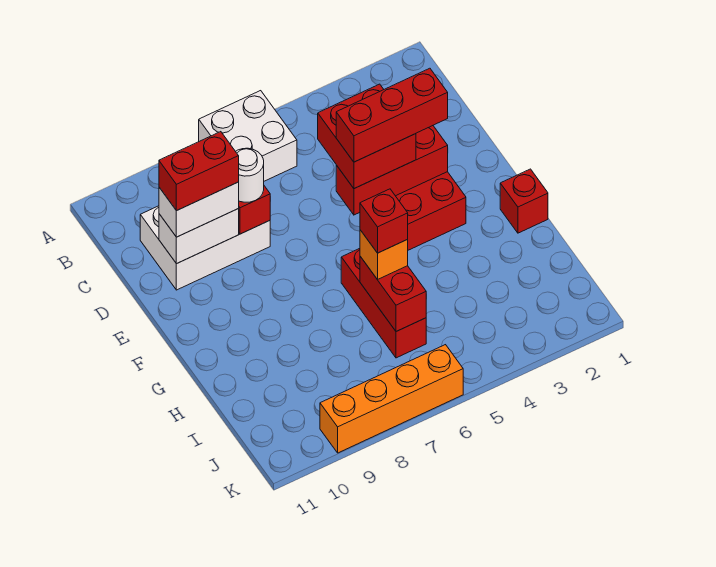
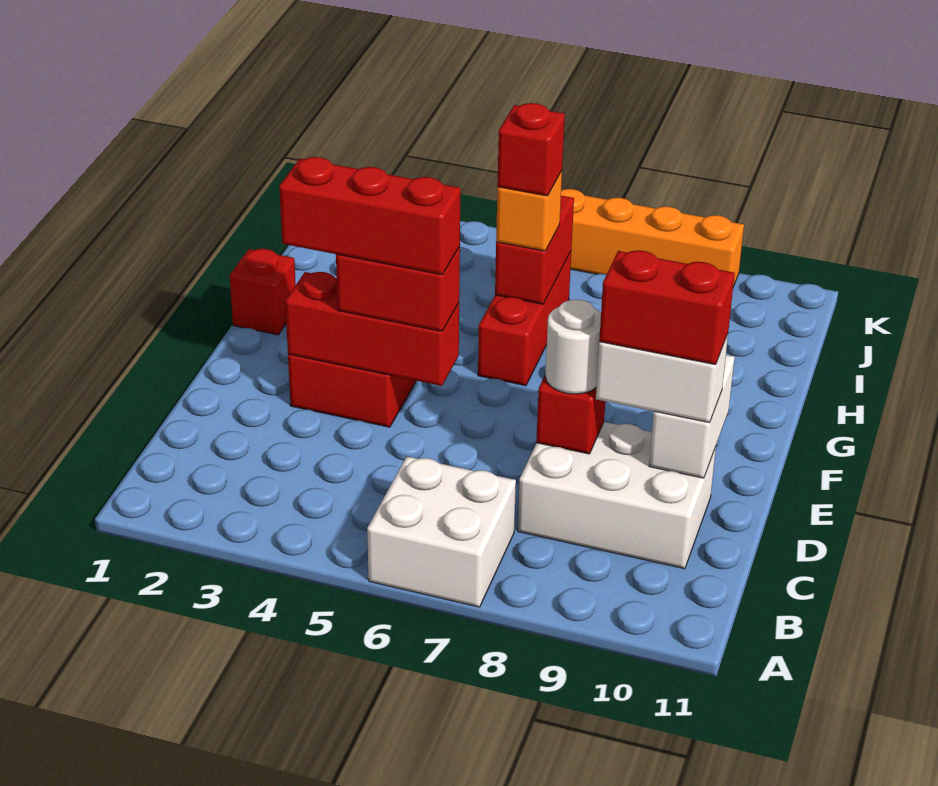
red brick D4:E5 level 3 -> red brick E4:E5 level 3
white brick D9:D10 level 2 -> white brick D10:E10 level 2

